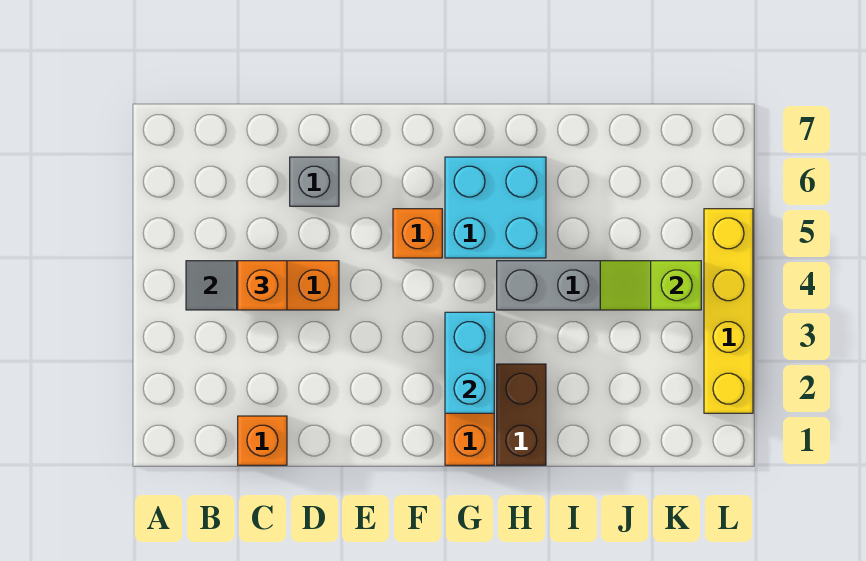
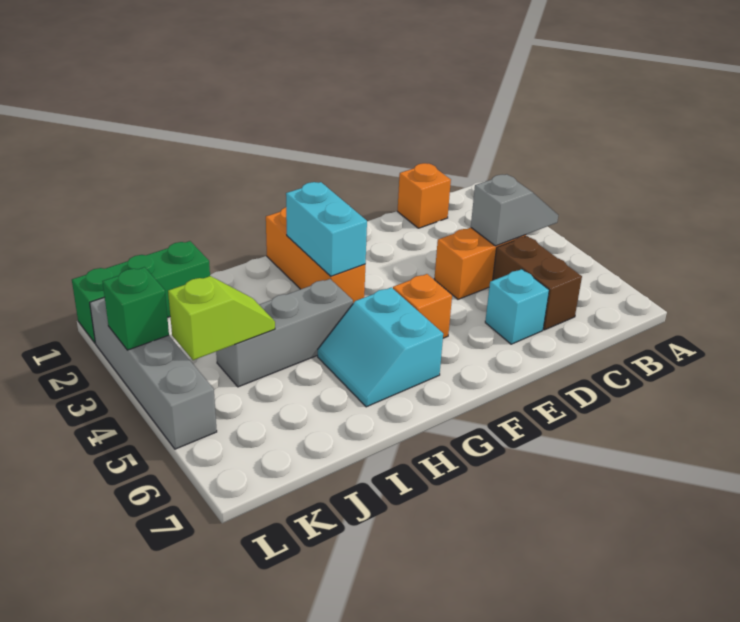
orange brick C4 level 3 -> none
grey brick D6 level 1 -> cyan brick D6 level 1
cyan brick G5:H6 level 1 -> cyan slope G5:H6 level 1 top G
brown brick H1:H2 level 1 -> brown brick C5:C6 level 1
none -> green brick J1:L1 level 1
yellow brick L2:L5 level 1 -> grey brick L2:L5 level 1
none -> green brick L3 level 2

